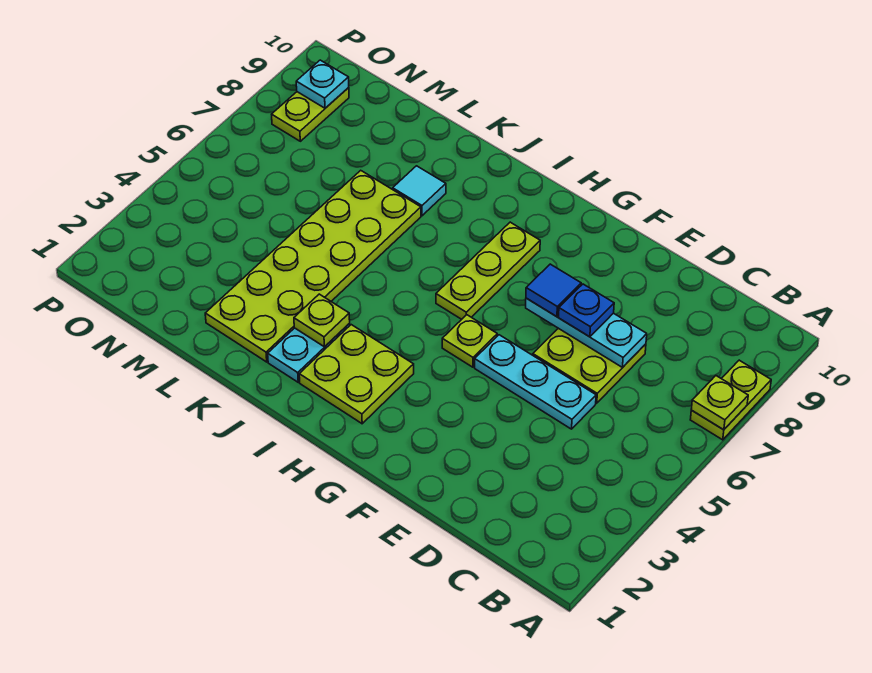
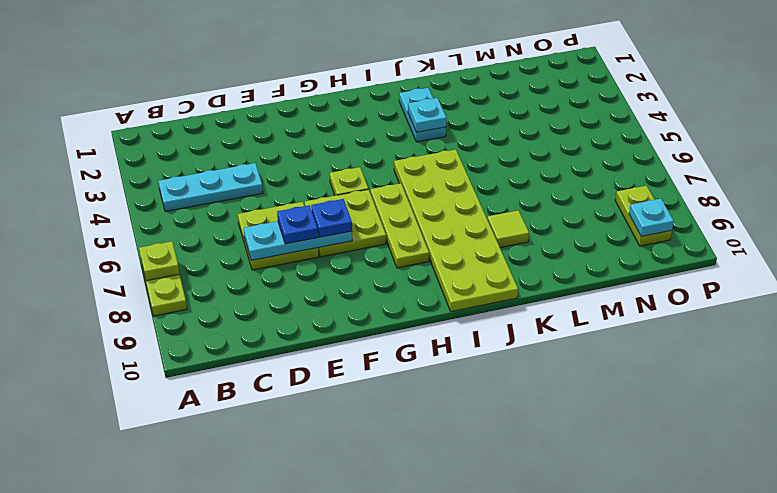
cyan plate D5:F5 level 1 -> cyan plate B4:D4 level 1
blue tile F7 level 3 -> blue plate F7 level 3
lime plate H2:I3 level 1 -> lime plate F6:G7 level 1
lime plate J3 level 2 -> cyan plate J3 level 2
lime plate K2:L7 level 1 -> lime plate I5:J10 level 1
cyan tile K8 level 1 -> lime tile K8 level 1

